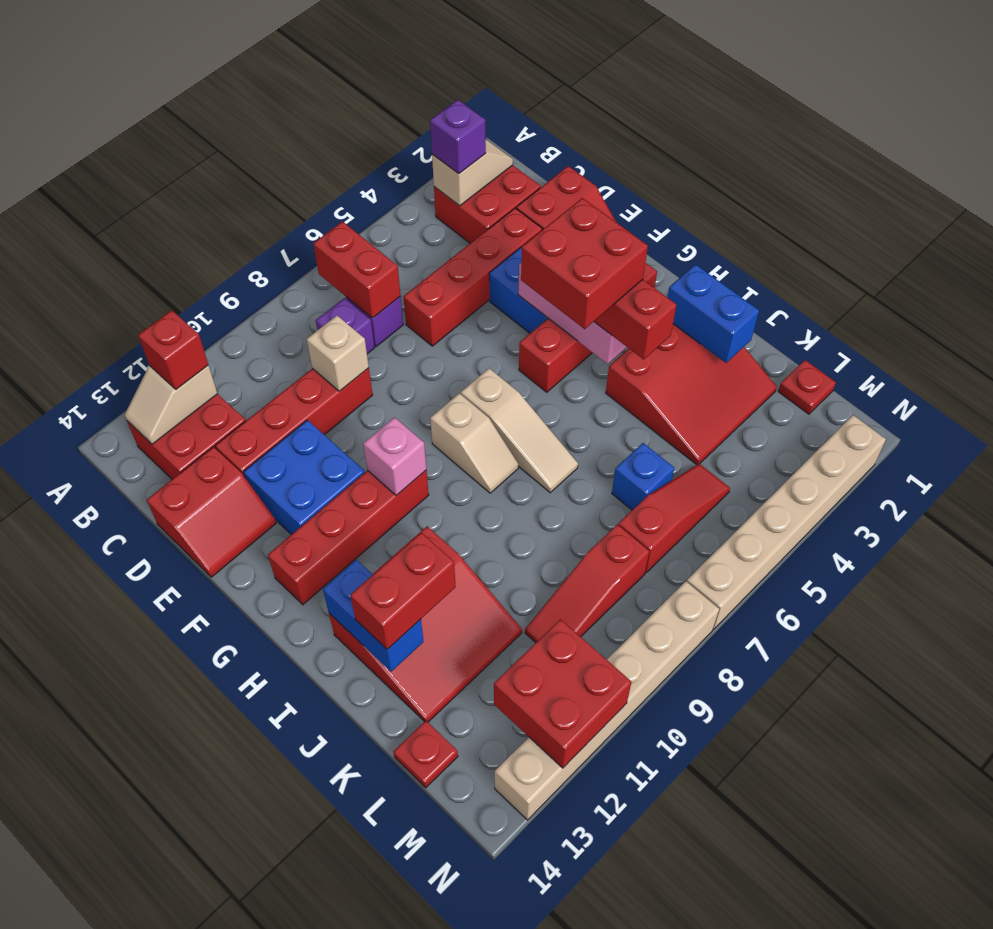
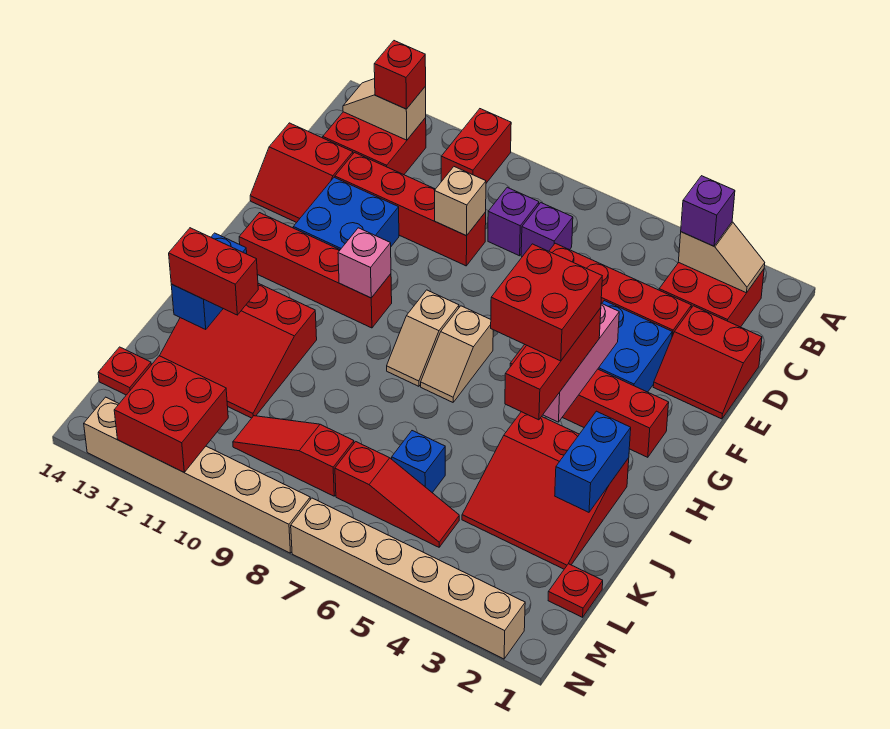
red brick B7:C7 level 2 -> red brick A10:B10 level 1
tan slope G7:I7 level 1 top G -> tan slope G7:H7 level 1 top G

